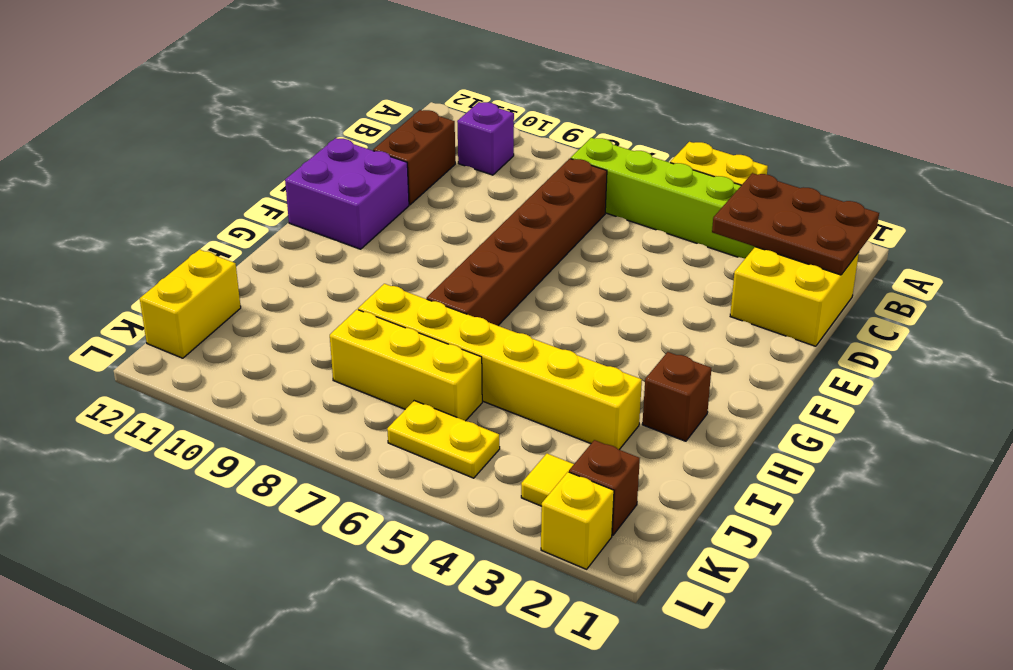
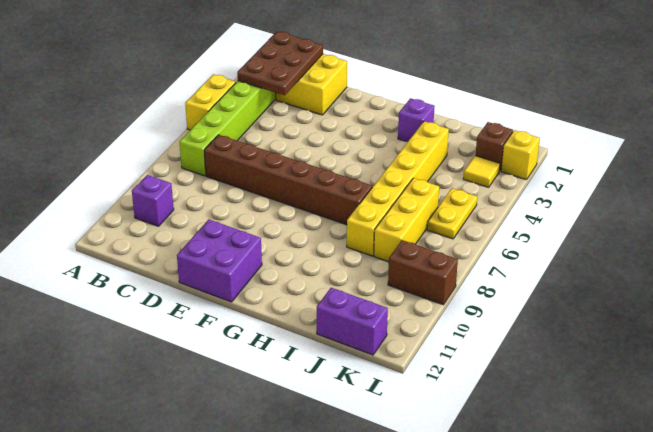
brown brick C11:D11 level 1 -> brown brick K9:L9 level 1
brown brick H2 level 1 -> purple brick H2 level 1
yellow brick J12:K12 level 1 -> purple brick J12:K12 level 1

